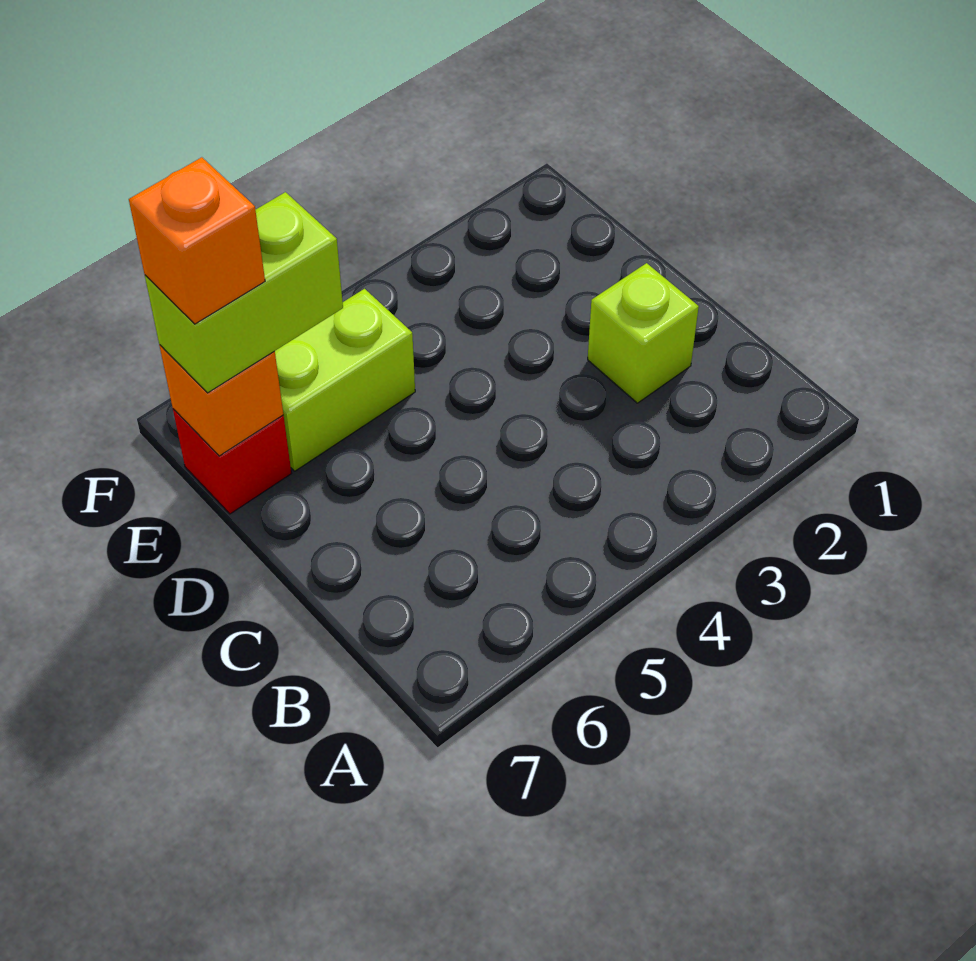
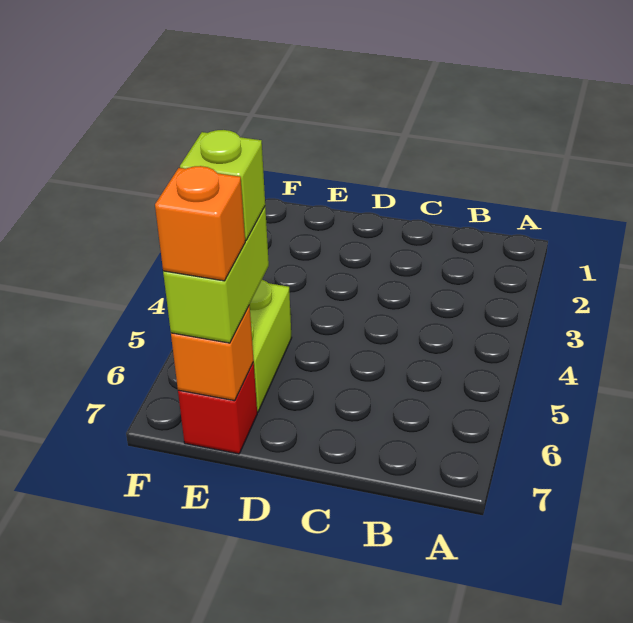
lime brick C2 level 1 -> lime brick E6 level 4

